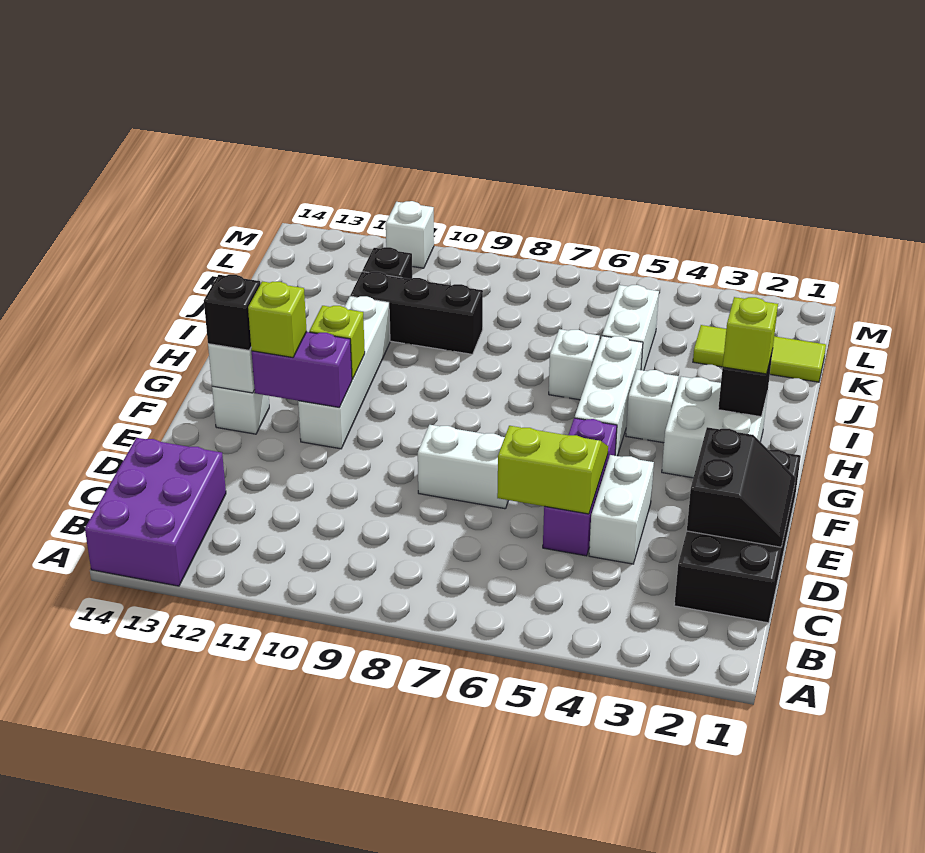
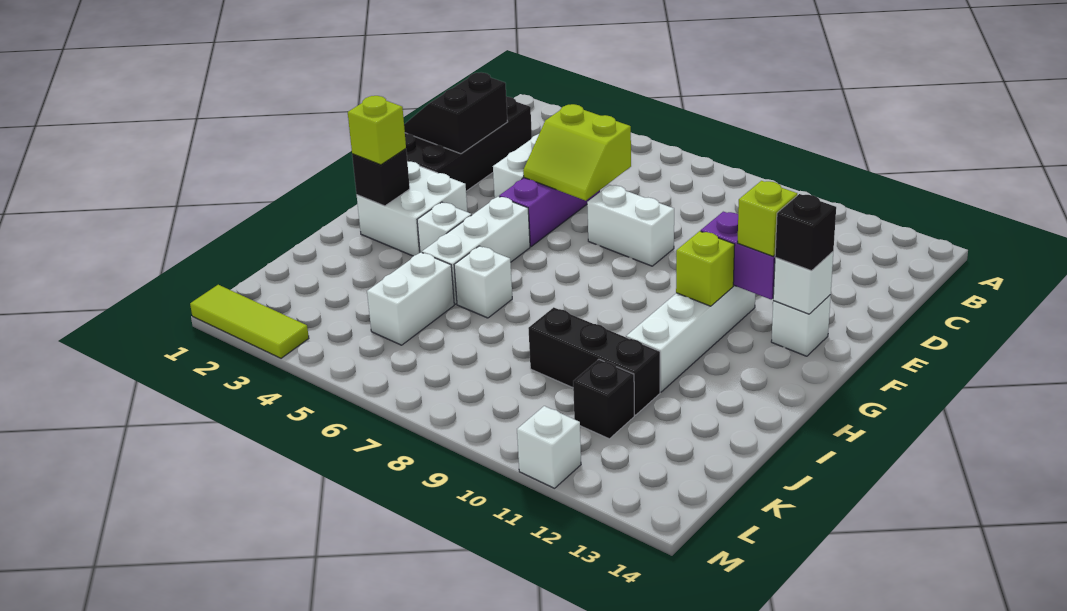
purple brick A13:C14 level 1 -> none
lime tile K1:K3 level 1 -> lime tile M1:M3 level 1

